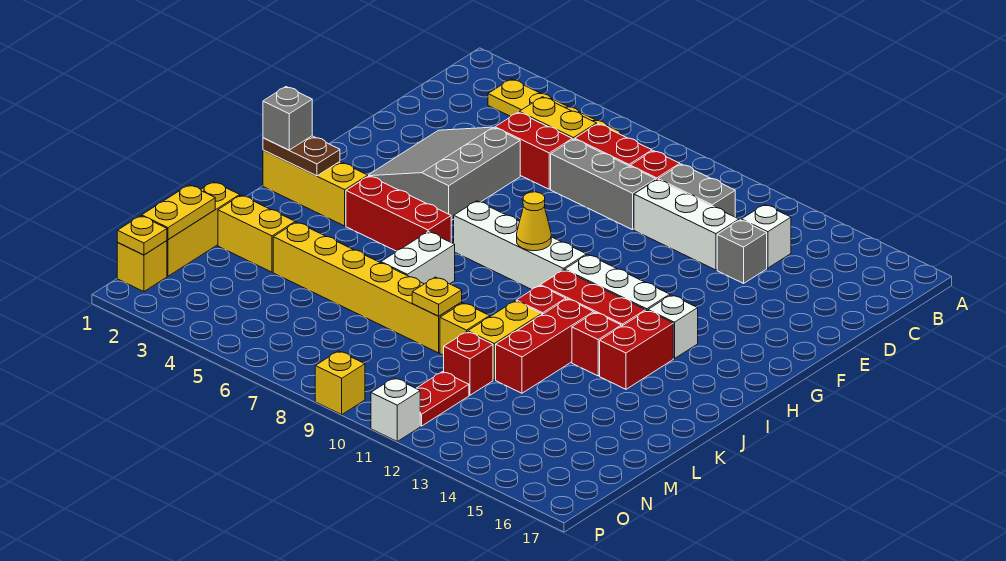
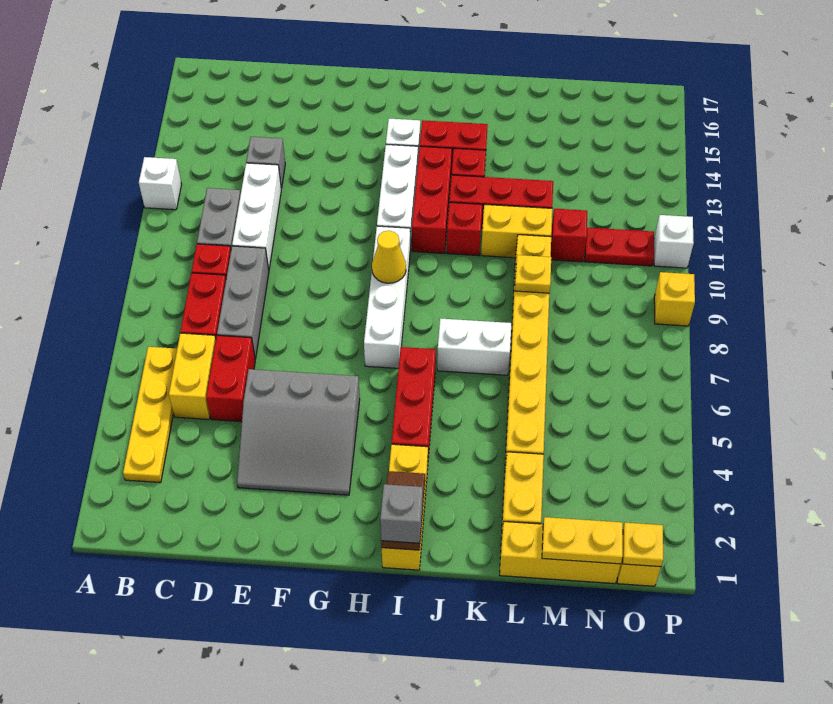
white brick C13 level 1 -> white brick A12 level 1

